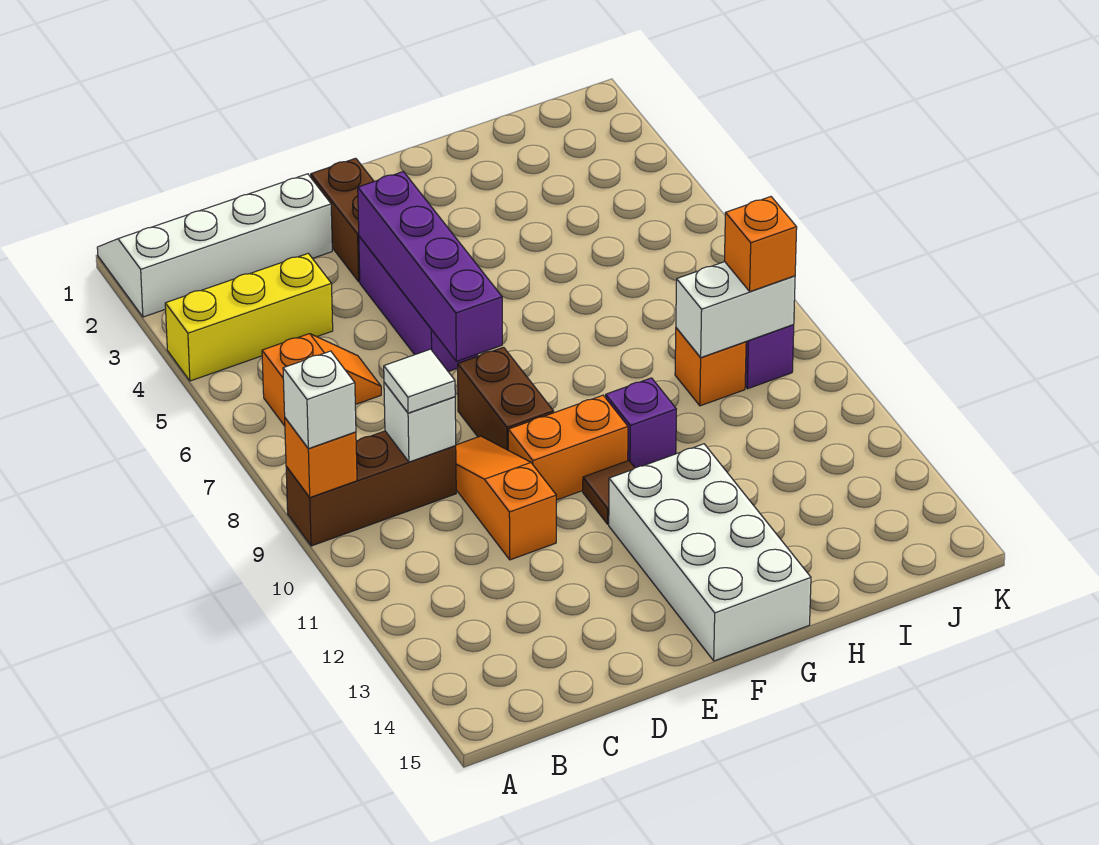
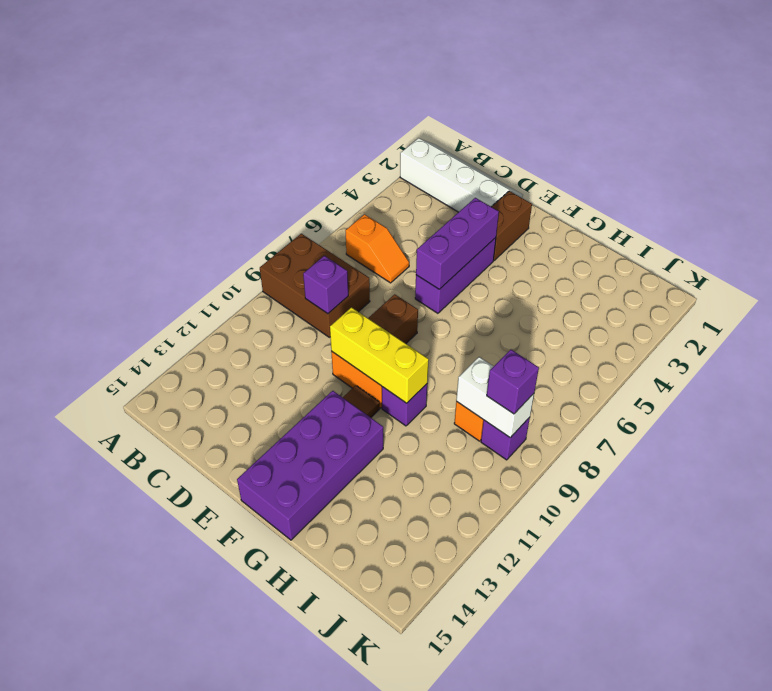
yellow brick A4:C4 level 1 -> yellow brick E10:G10 level 2
brown brick A9:C9 level 1 -> brown brick A8:C9 level 1
orange brick A9 level 2 -> none
white brick A9 level 3 -> none
white brick C9 level 2 -> purple brick C9 level 2
white tile C9 level 3 -> none
orange slope D9:D11 level 1 top 11 -> none
purple brick E4:E7 level 2 -> purple brick E4:E6 level 2
white brick F12:G15 level 1 -> purple brick F12:G15 level 1
orange brick J9 level 3 -> purple brick J9 level 3

